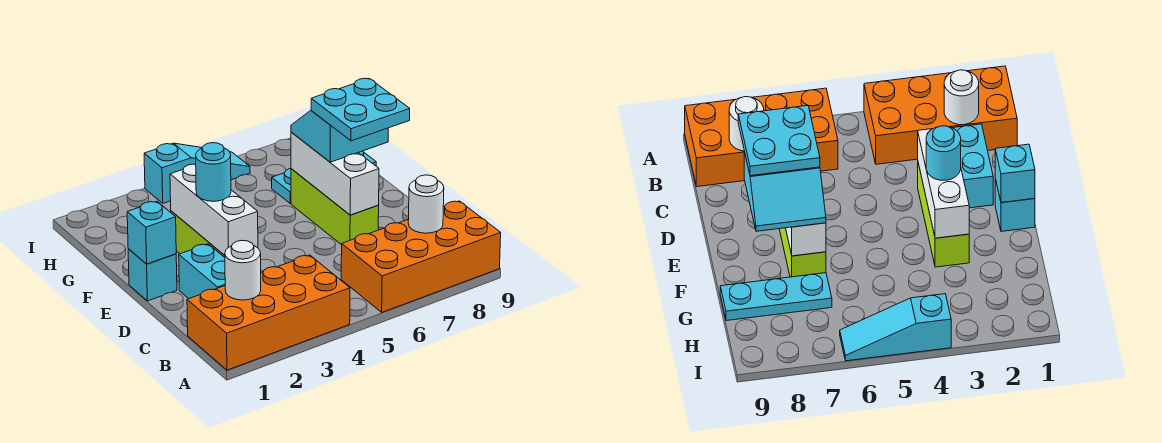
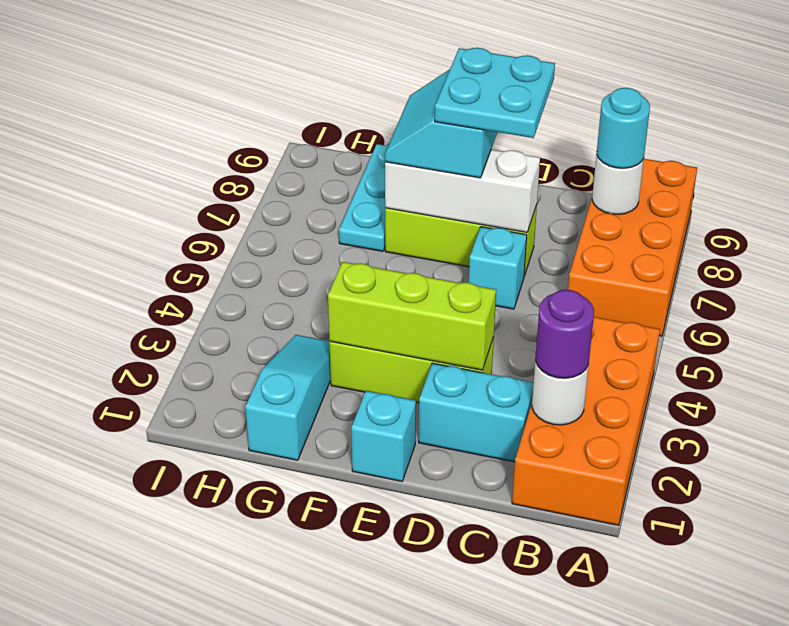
none -> purple round brick B2 level 3
white brick D3:F3 level 2 -> lime brick D3:F3 level 2
cyan brick E1 level 2 -> cyan brick D6 level 1
cyan round brick E3 level 3 -> cyan round brick B8 level 3
cyan slope I4:I6 level 1 top 4 -> cyan slope G1:G3 level 1 top 1

